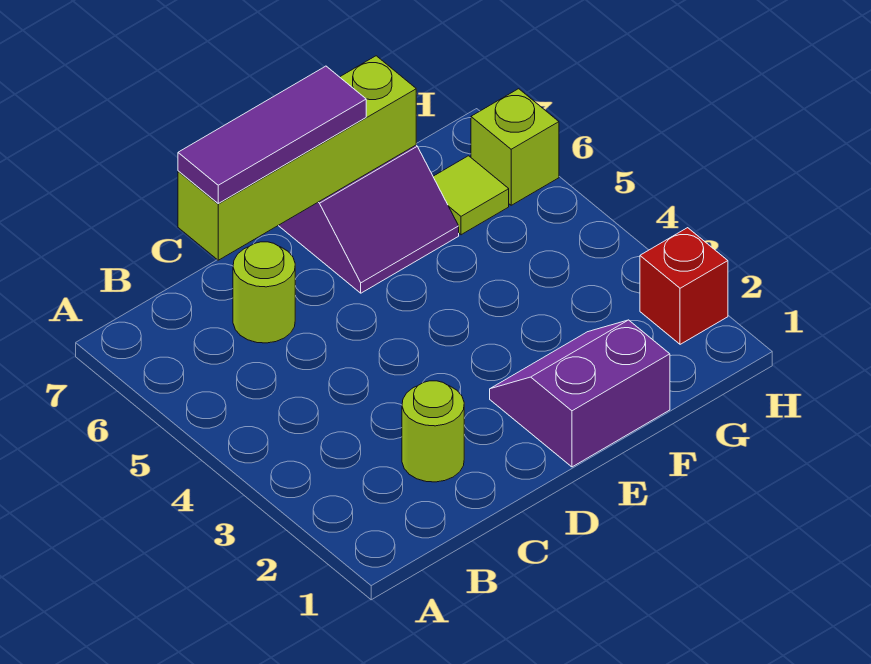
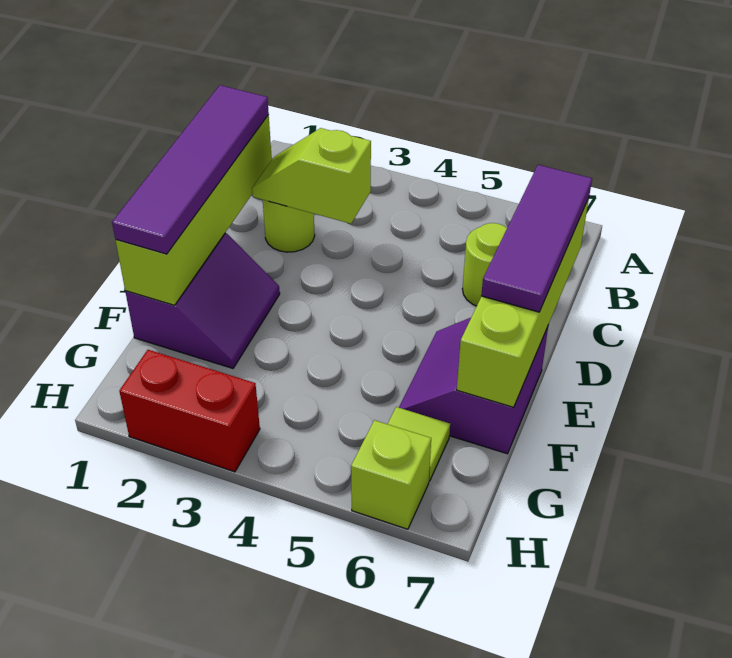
none -> lime brick C1:F1 level 2
none -> purple tile C1:F1 level 3
none -> lime slope C2:C3 level 2 top 3
red brick H2 level 1 -> red brick H2:H3 level 1

